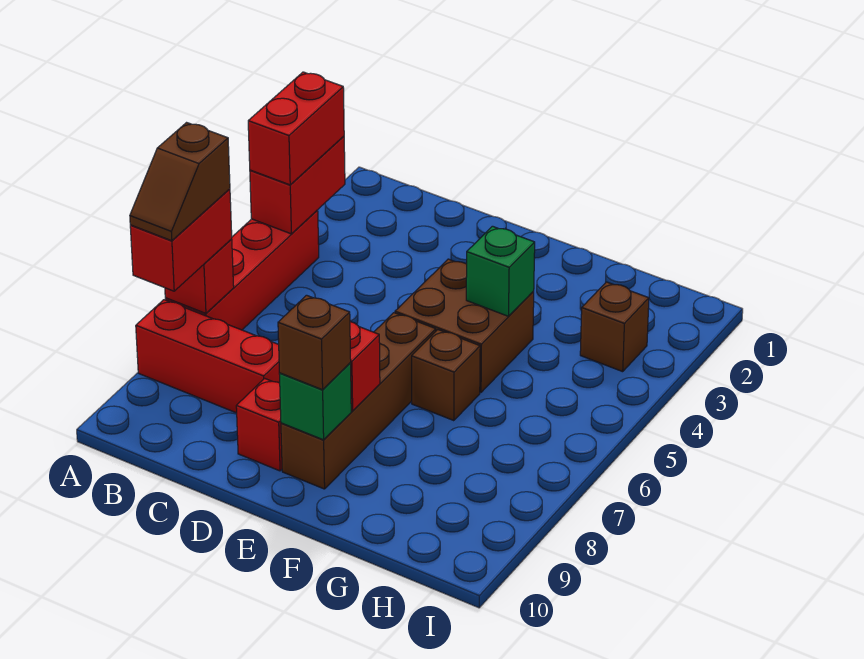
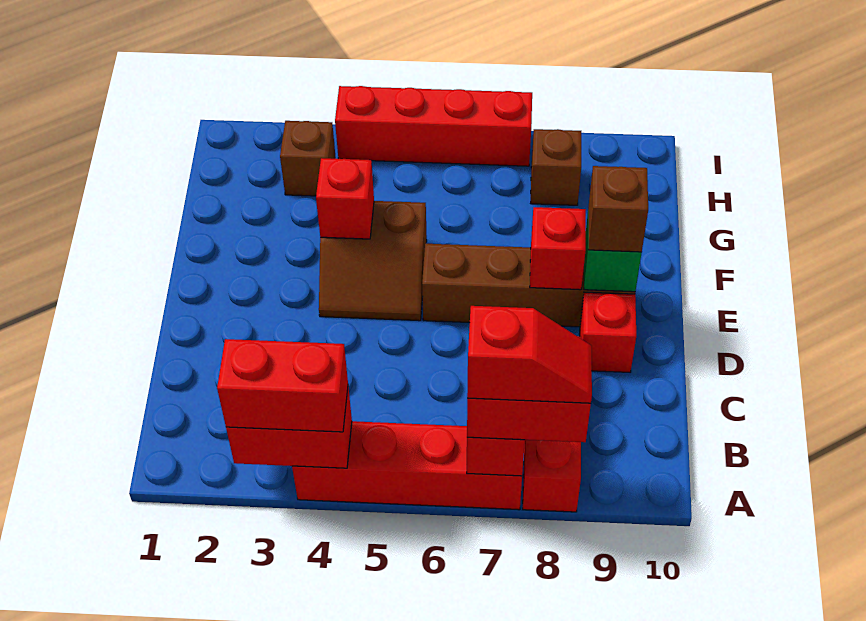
brown slope A7:A8 level 4 top 7 -> red slope A7:A8 level 4 top 7
brown brick E4:F5 level 1 -> brown slope E4:F5 level 1 top F
green brick F4 level 2 -> red brick F4 level 2
brown brick F6 level 1 -> brown brick H8 level 1
none -> red brick I4:I7 level 1

